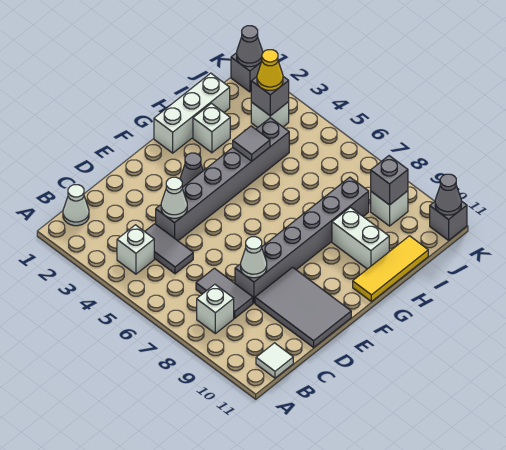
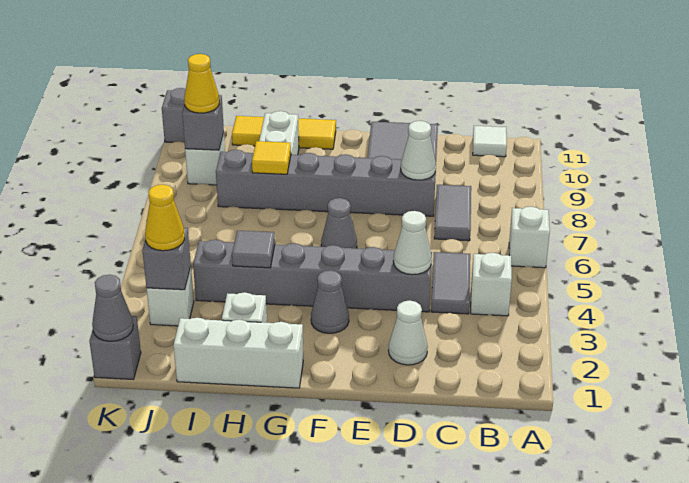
white cone B1 level 1 -> white cone D2 level 1
white brick B8 level 1 -> white brick A6 level 1
none -> yellow tile H8 level 2
none -> yellow cone J9 level 3
grey cone K11 level 2 -> grey cone F6 level 1

